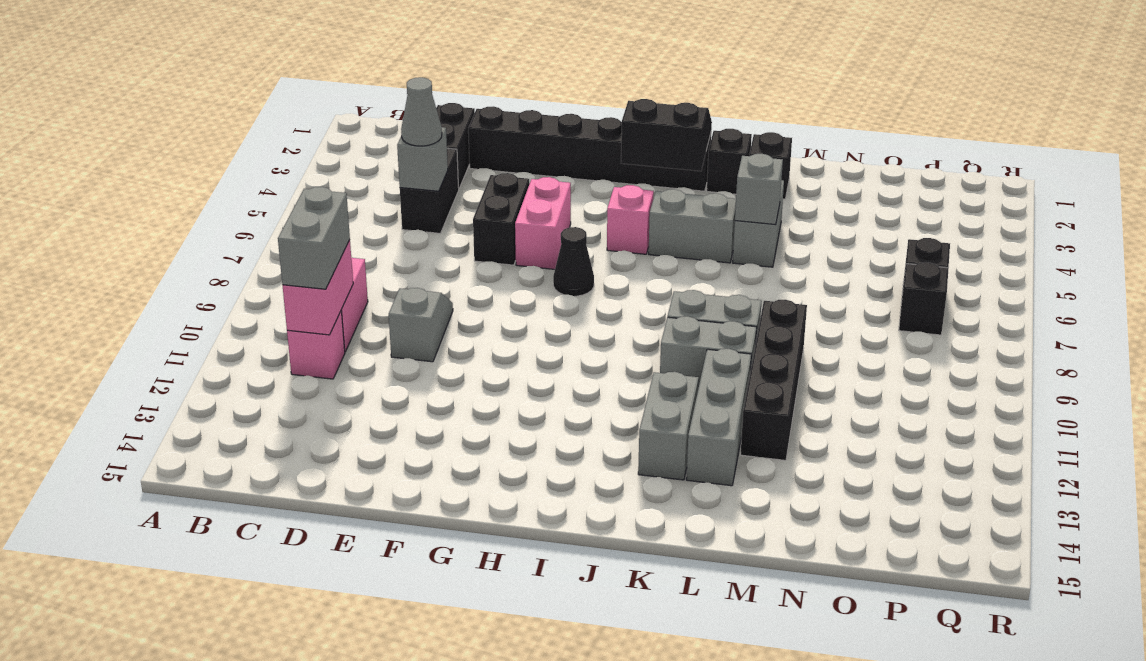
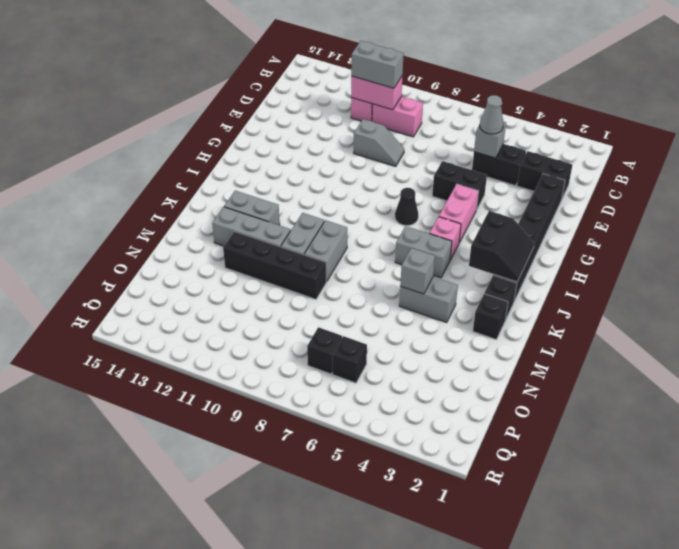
pink brick G5:G6 level 1 -> pink brick G5:H5 level 1
grey brick J5:K5 level 1 -> grey brick J5:J6 level 1

